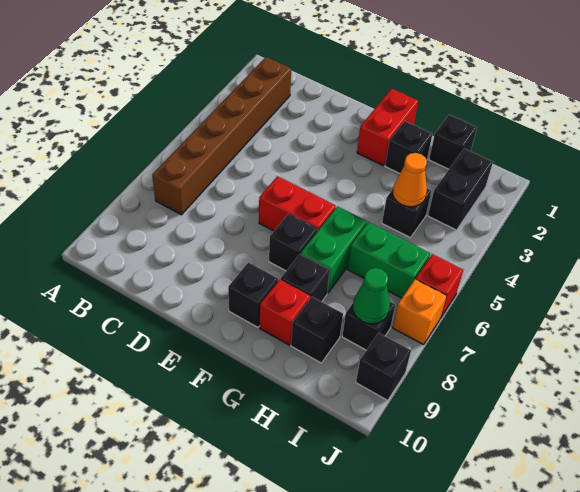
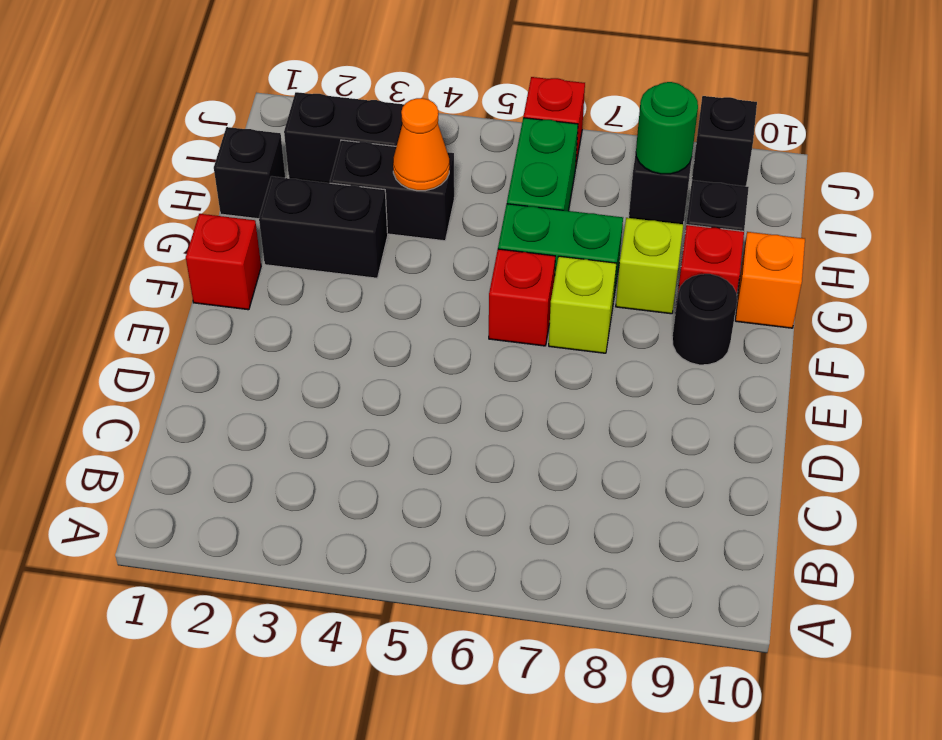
brown brick B2:B7 level 1 -> none
red brick E6:F6 level 1 -> red brick F6 level 1
red brick F1:F2 level 1 -> red brick F1 level 1
black brick F7 level 1 -> lime brick F7 level 1
black brick F9 level 1 -> black round brick F9 level 1
black brick G2 level 1 -> black brick G2:G3 level 1
black brick G8 level 1 -> lime brick G8 level 1
black brick H4 level 1 -> black brick H3:H4 level 1
green cone I8 level 2 -> green round brick I8 level 2
orange brick J7 level 1 -> orange brick G10 level 1

